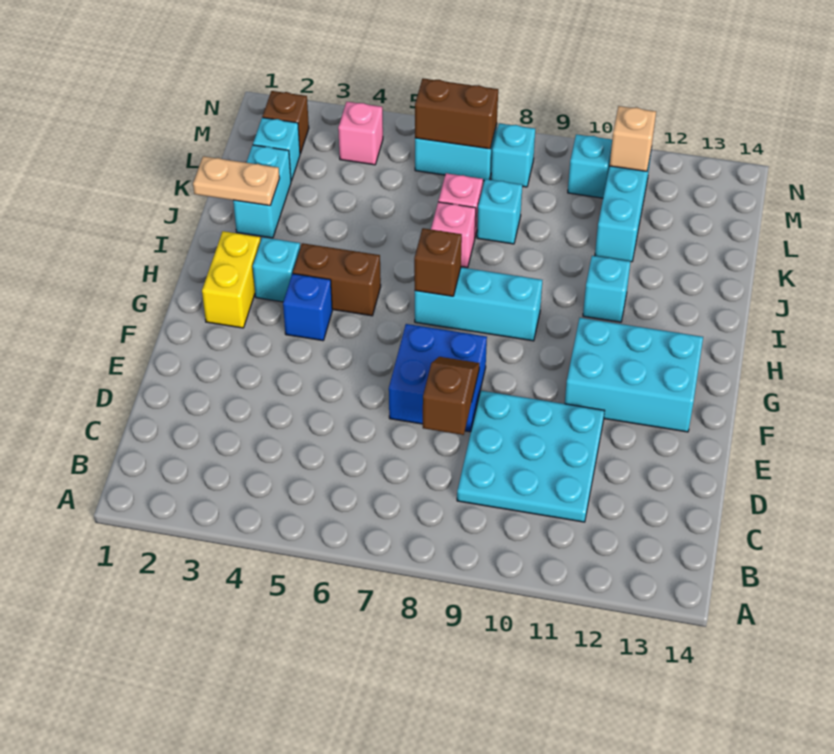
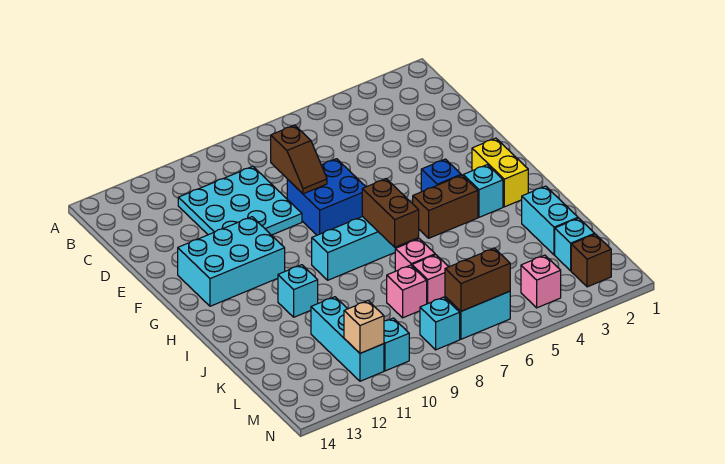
brown brick H7 level 2 -> brown brick H7:I7 level 2
tan plate J1:J2 level 2 -> none
cyan brick K8 level 1 -> pink brick K8 level 1

